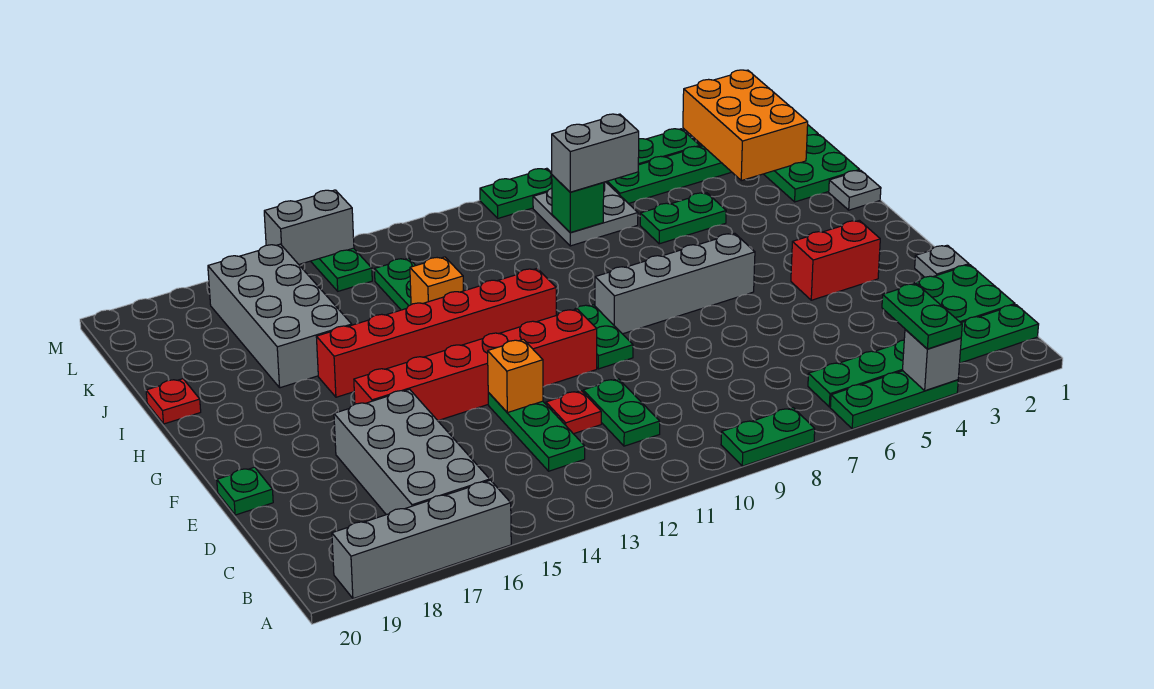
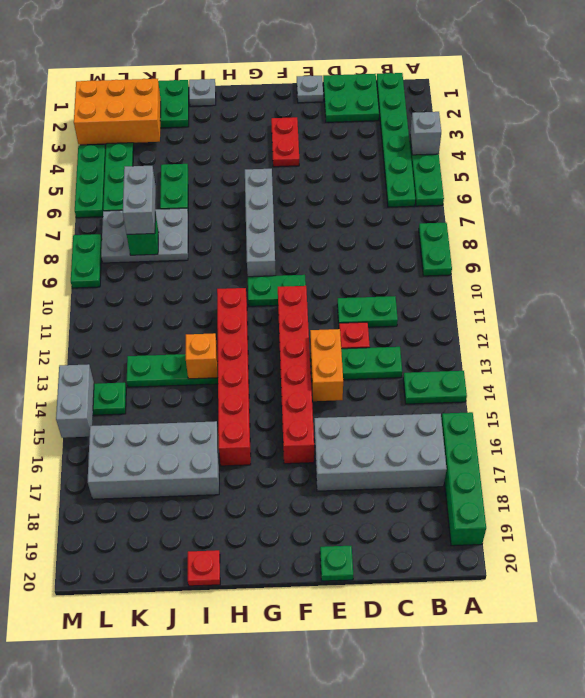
green plate A4:B4 level 3 -> green plate A14:B14 level 1
grey brick A16:A19 level 1 -> green brick A16:A19 level 1
orange brick E13 level 2 -> orange brick E13:E14 level 2
red brick F3:F4 level 1 -> red plate F3:F4 level 1
grey plate K7:L8 level 1 -> grey plate J7:L8 level 1

